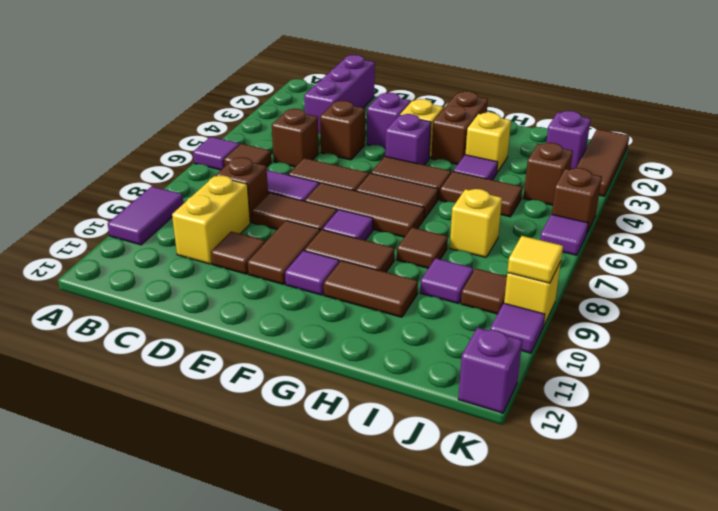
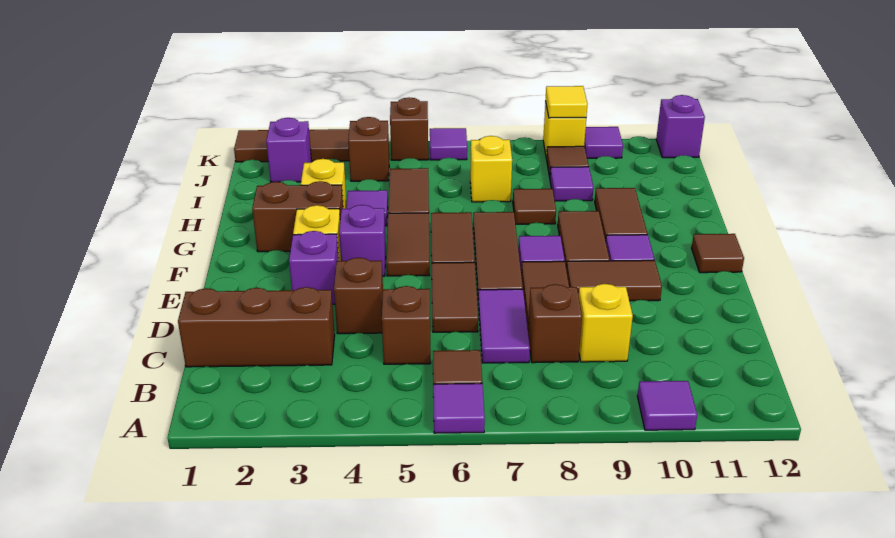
purple tile A9:A10 level 1 -> purple tile A10 level 1
purple brick C1:C3 level 1 -> brown brick C1:C3 level 1
yellow brick C9:C10 level 1 -> yellow brick C9 level 1
brown tile D10 level 1 -> brown tile F12 level 1

